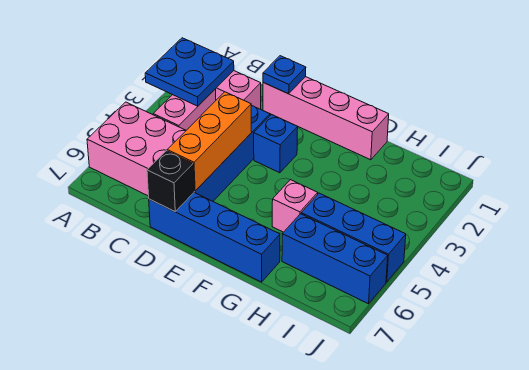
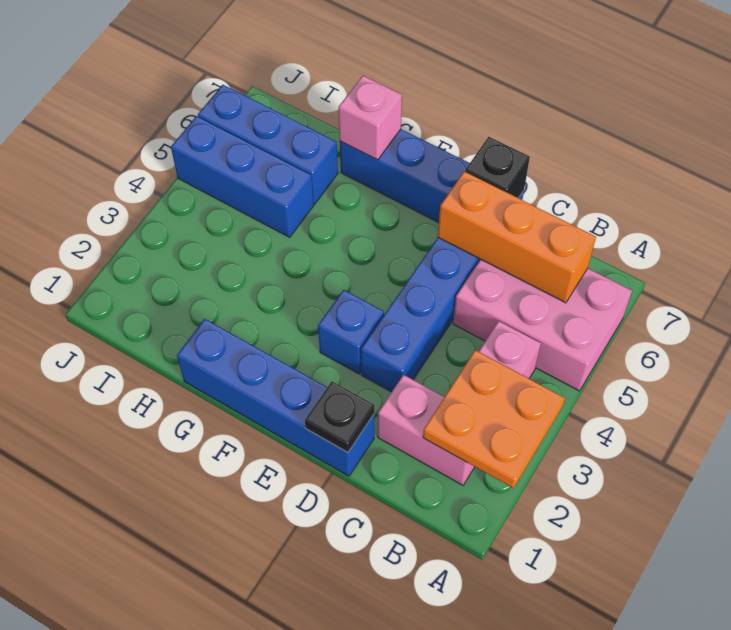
blue plate A2:B3 level 2 -> orange plate A2:B3 level 2
pink brick D1:G1 level 1 -> blue brick D1:G1 level 1
blue plate D1 level 2 -> black plate D1 level 2
orange brick D4:D6 level 2 -> orange brick B6:D6 level 2
pink brick G5 level 1 -> pink brick G7 level 2

